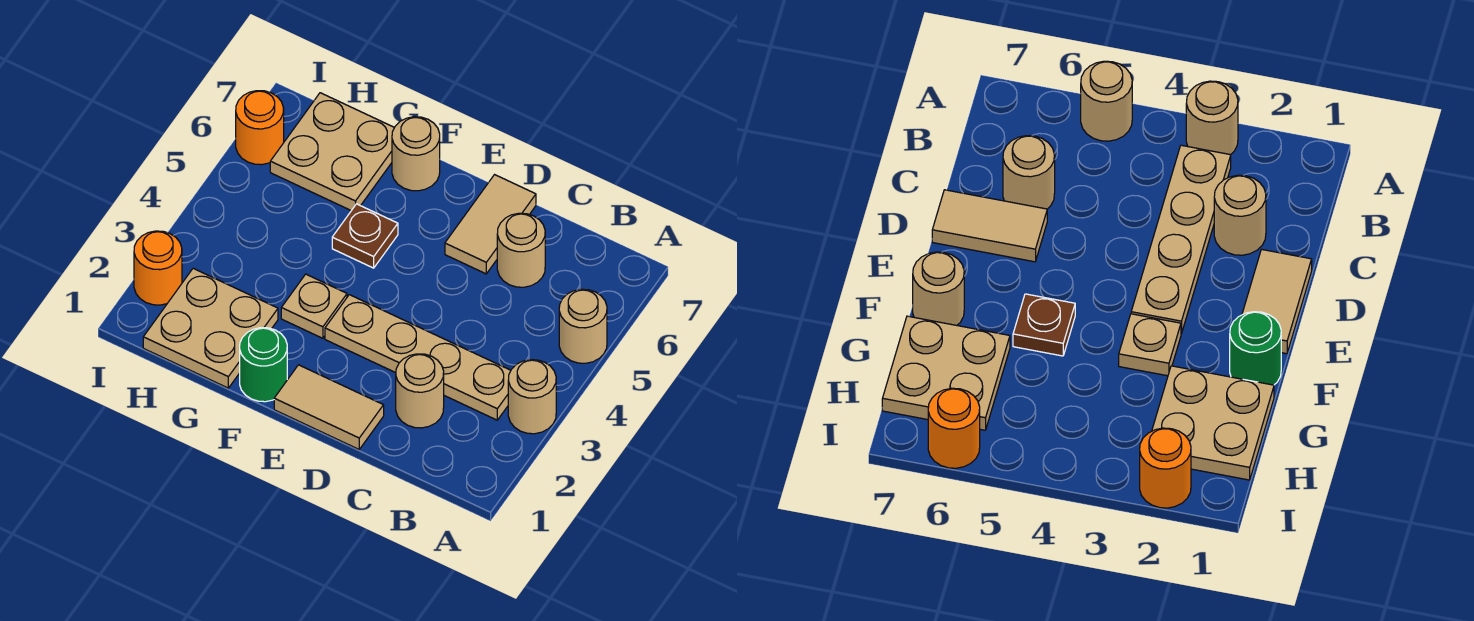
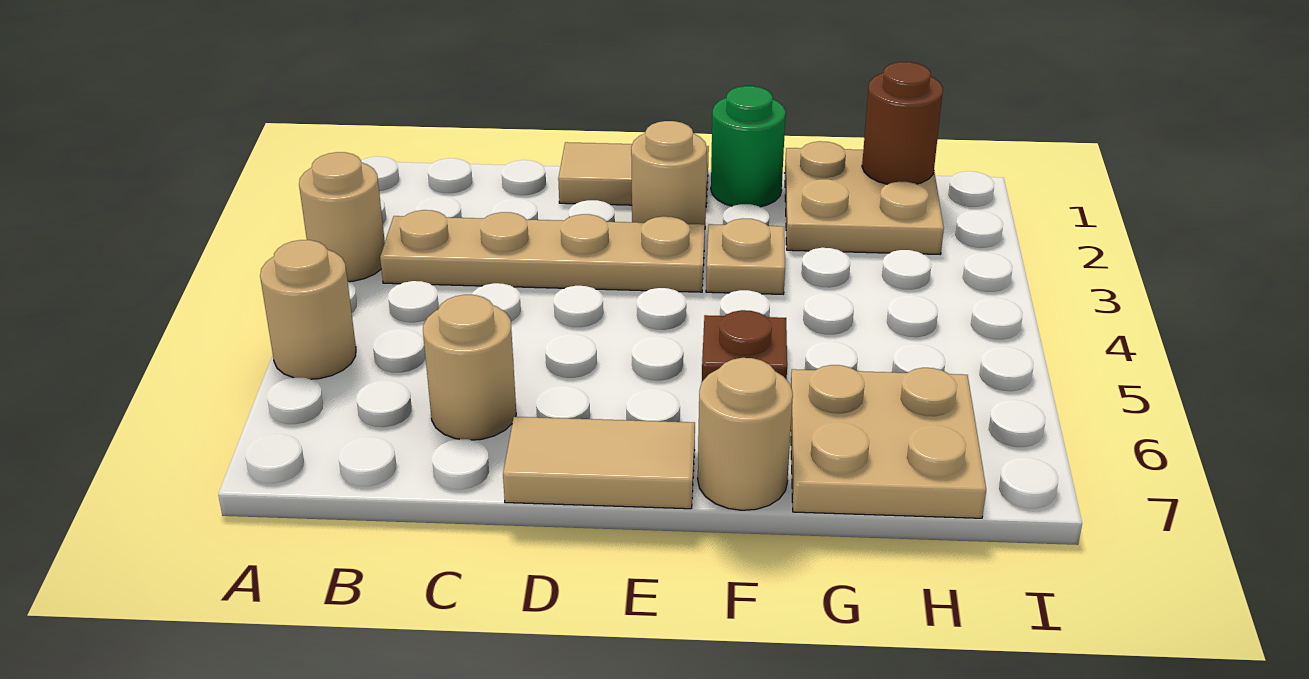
tan round brick C2 level 1 -> tan round brick E2 level 1
tan tile D6:D7 level 1 -> tan tile D7:E7 level 1
none -> brown round brick H1 level 2
orange round brick I2 level 1 -> none
orange round brick I6 level 1 -> none

